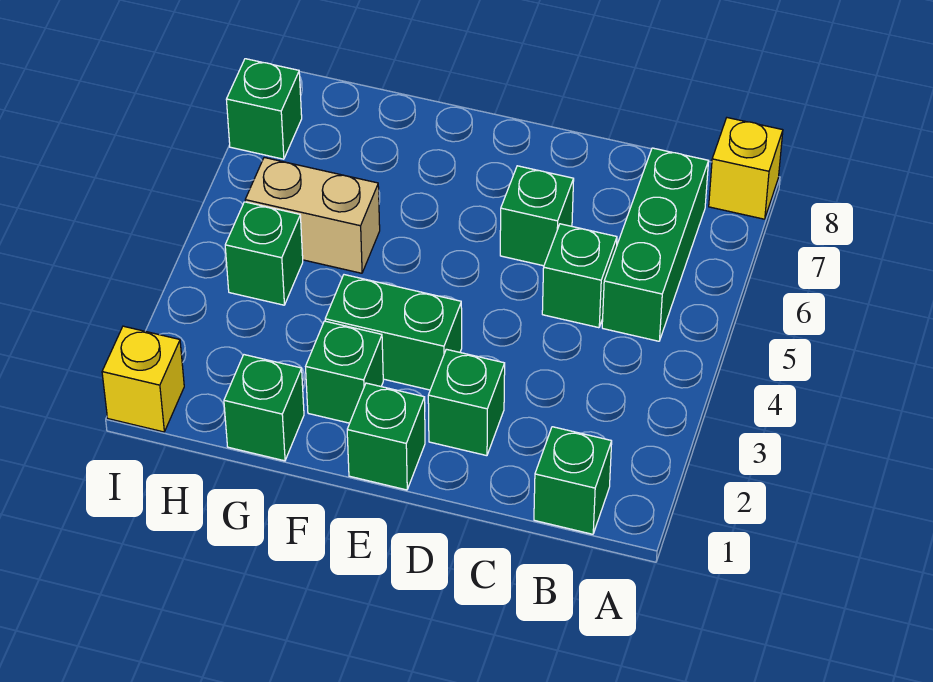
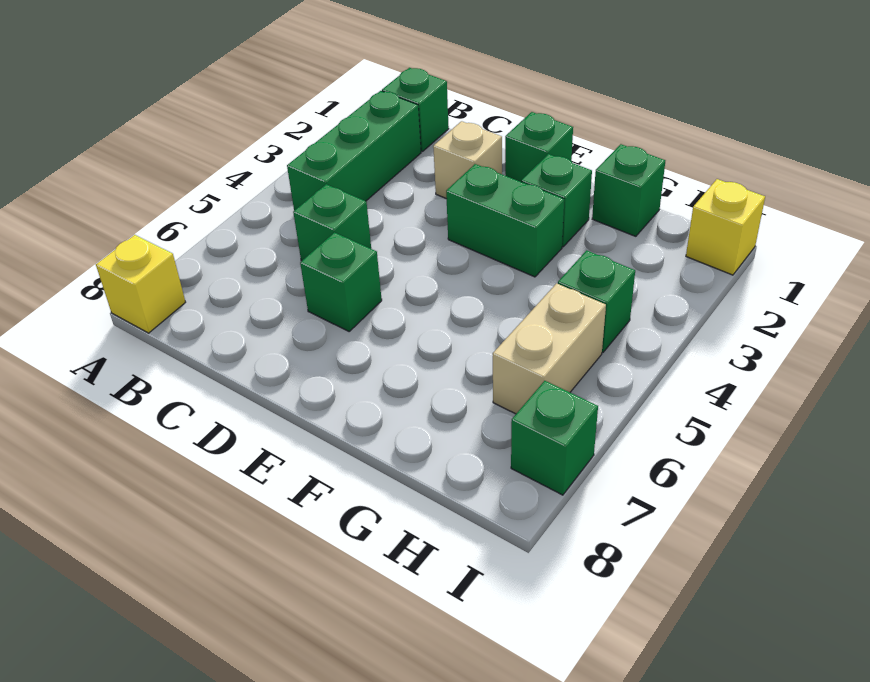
green brick B5:B7 level 1 -> green brick B2:B4 level 1
green brick D2 level 1 -> tan brick D2 level 1
tan brick G5:H5 level 1 -> tan brick H5:H6 level 1

